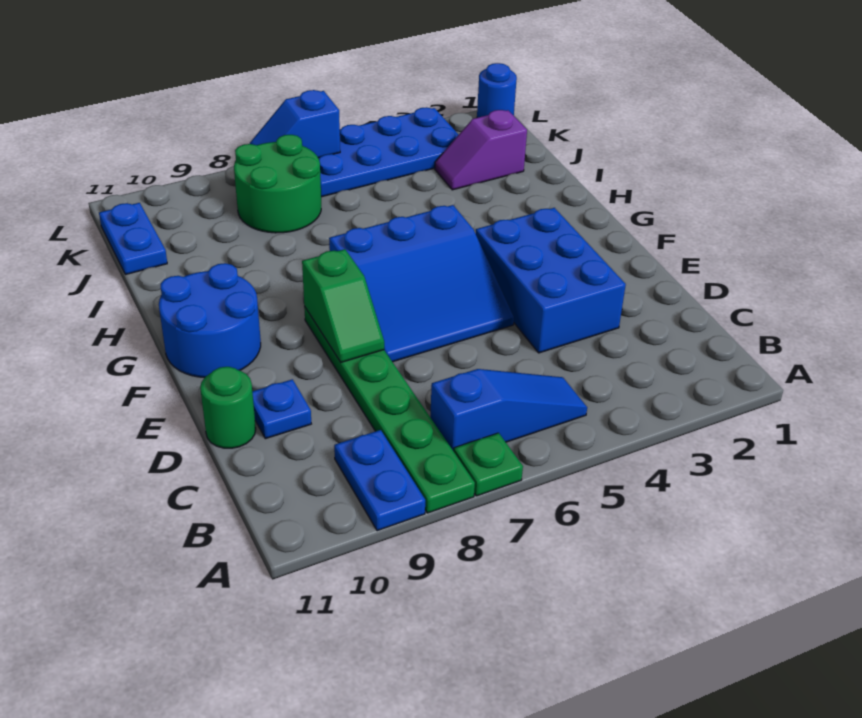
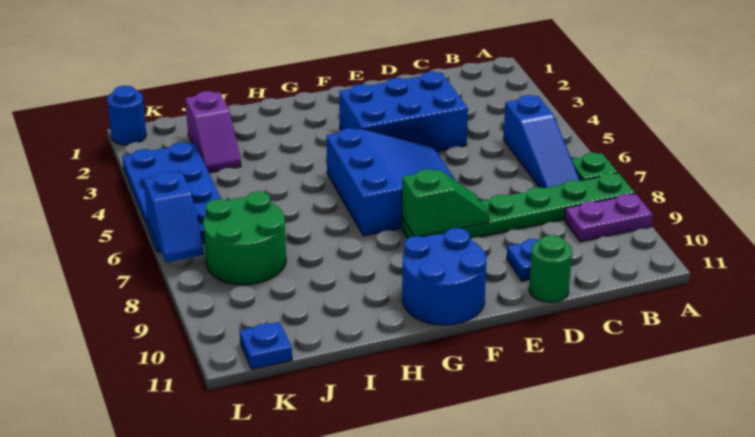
blue plate A9:B9 level 1 -> purple plate A9:B9 level 1
blue slope B5:B7 level 1 top 7 -> blue slope B5:B7 level 1 top 5
blue plate J11:K11 level 1 -> blue plate K11 level 1

